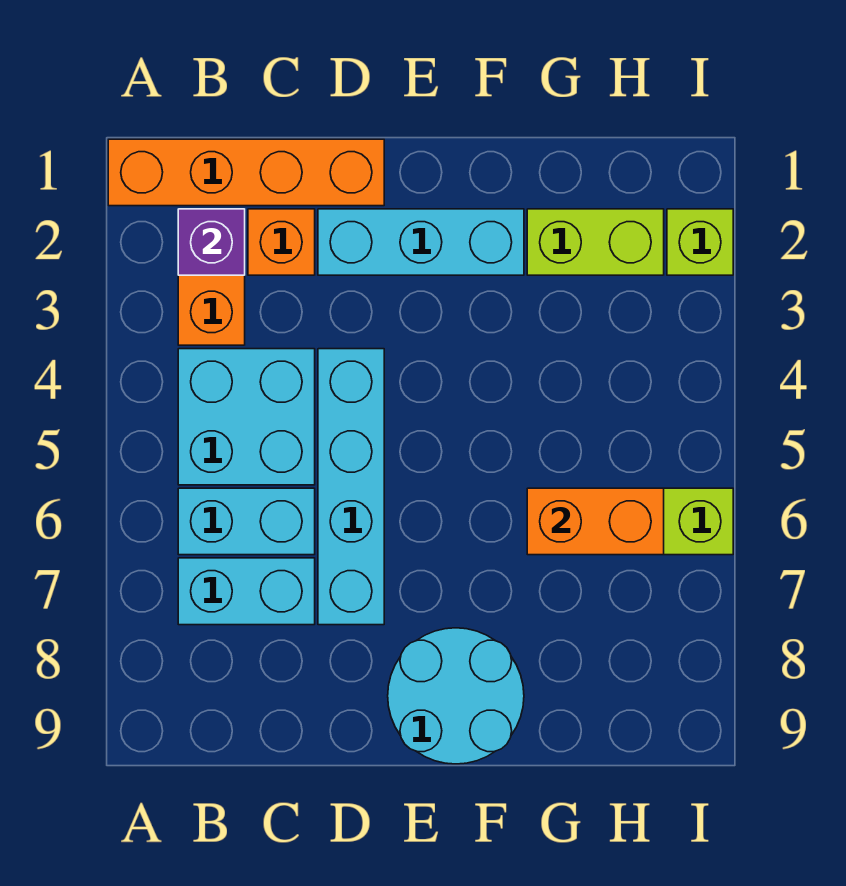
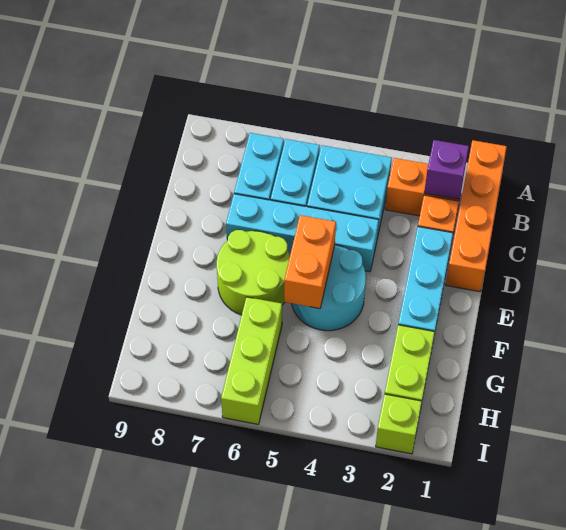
none -> lime round brick E6:F7 level 1
cyan round brick E8:F9 level 1 -> cyan round brick E4:F5 level 1
orange brick G6:H6 level 2 -> orange brick E5:F5 level 2

